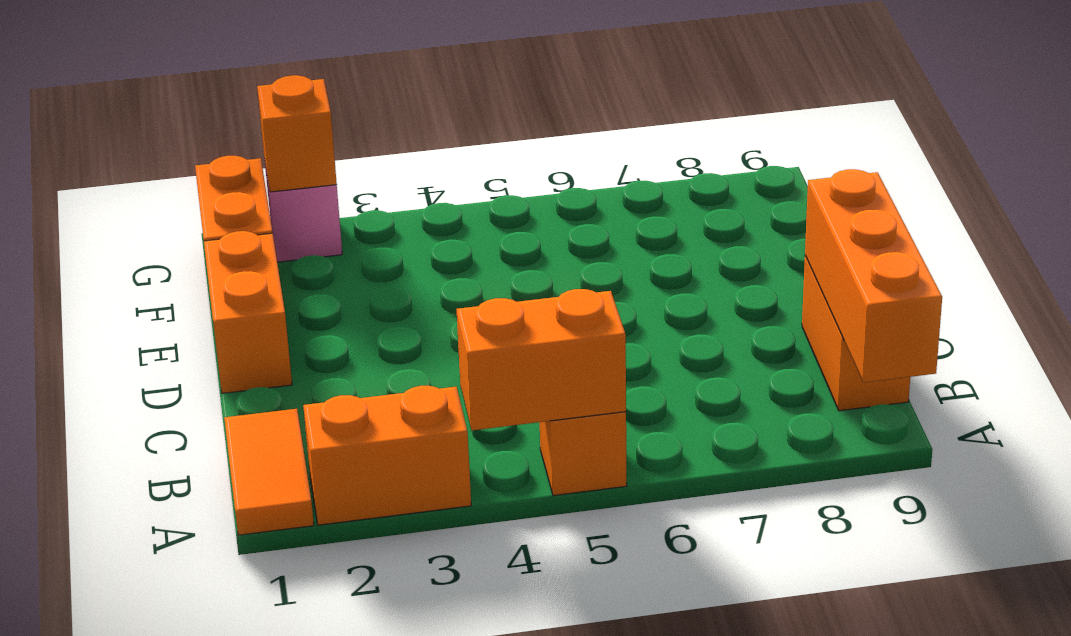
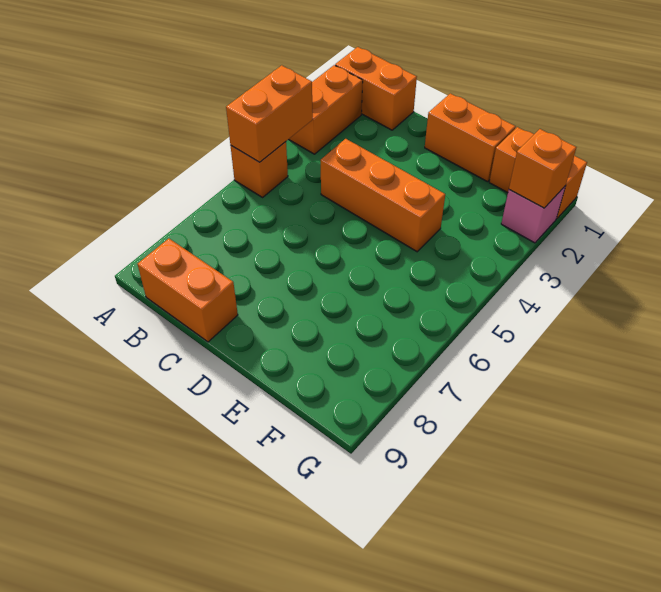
orange tile A1:B1 level 1 -> orange brick A1:B1 level 1
orange brick A9:C9 level 2 -> orange brick C4:E4 level 1

